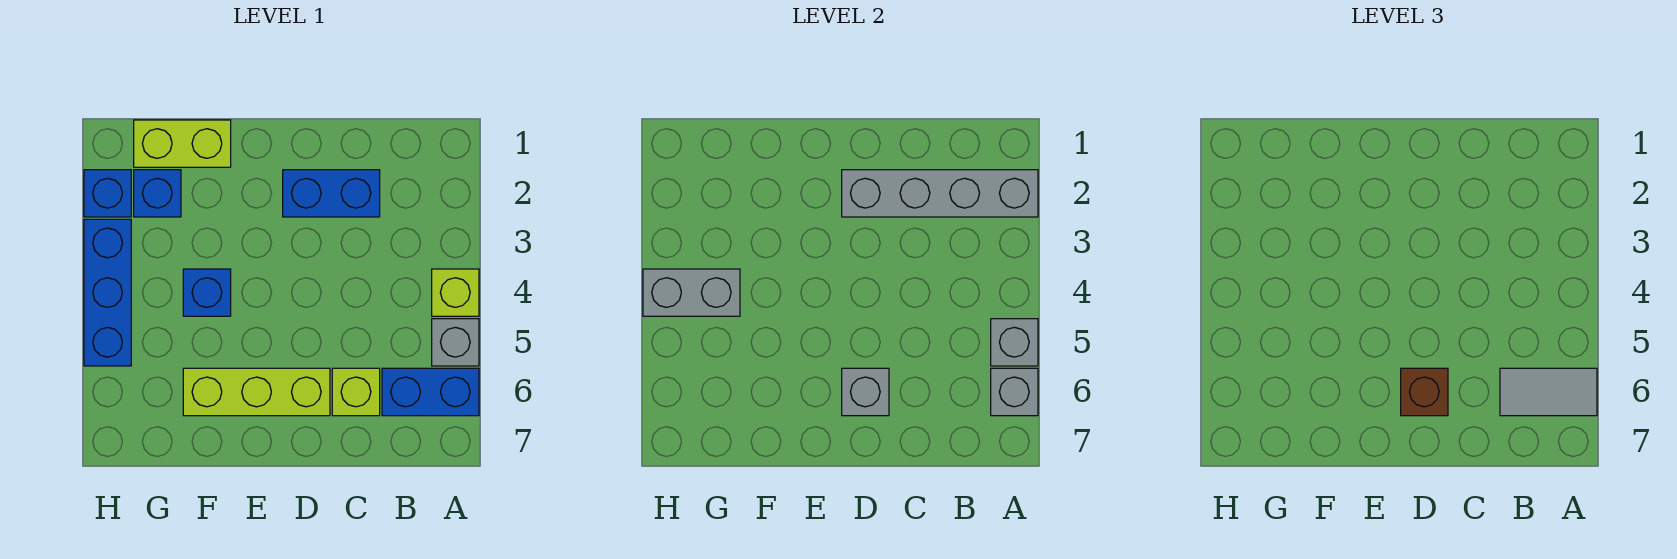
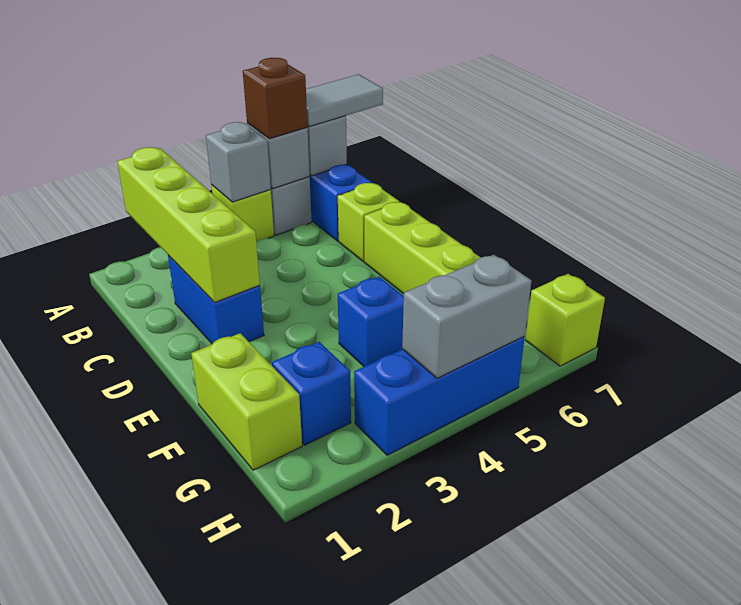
grey brick A2:D2 level 2 -> lime brick A2:D2 level 2
grey tile A6:B6 level 3 -> grey tile A6:A7 level 3
grey brick D6 level 2 -> grey brick A4 level 2
brown brick D6 level 3 -> brown brick A5 level 3
grey brick G4:H4 level 2 -> grey brick H4:H5 level 2
blue brick H2 level 1 -> none
none -> lime brick H7 level 1

